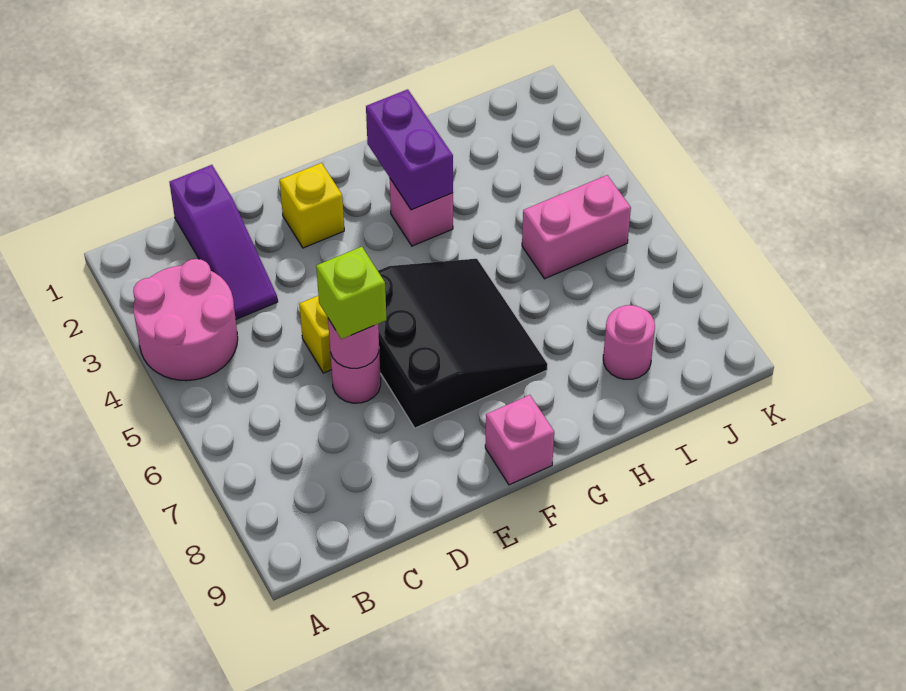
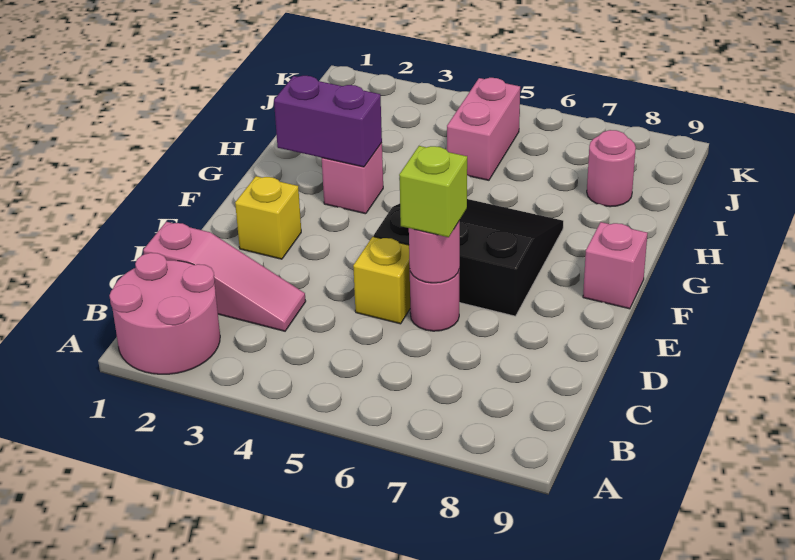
pink round brick A3:B4 level 1 -> pink round brick A1:B2 level 1
purple slope C1:C3 level 1 top 1 -> pink slope C1:C3 level 1 top 1

